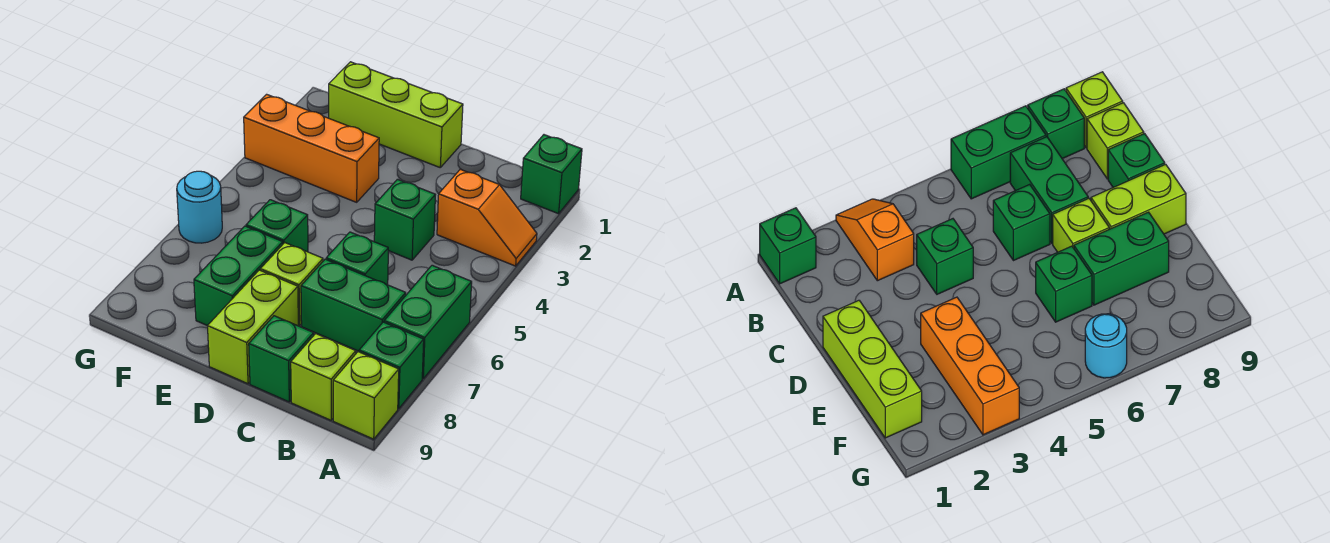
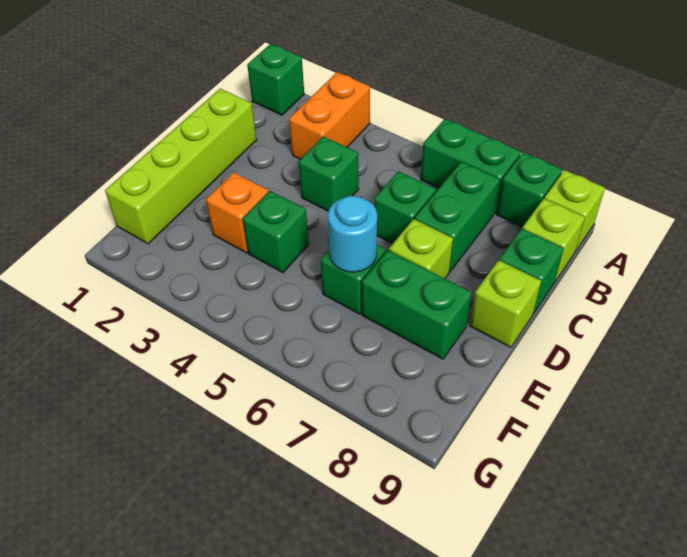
orange slope A3:B3 level 1 top B -> orange brick A3:B3 level 1
lime brick D1:F1 level 1 -> lime brick C1:F1 level 1
lime brick D8:D9 level 1 -> lime brick D9 level 1
orange brick E3:G3 level 1 -> orange brick E3 level 1
none -> green brick E4 level 1
cyan round brick G6 level 1 -> cyan round brick E6 level 2

